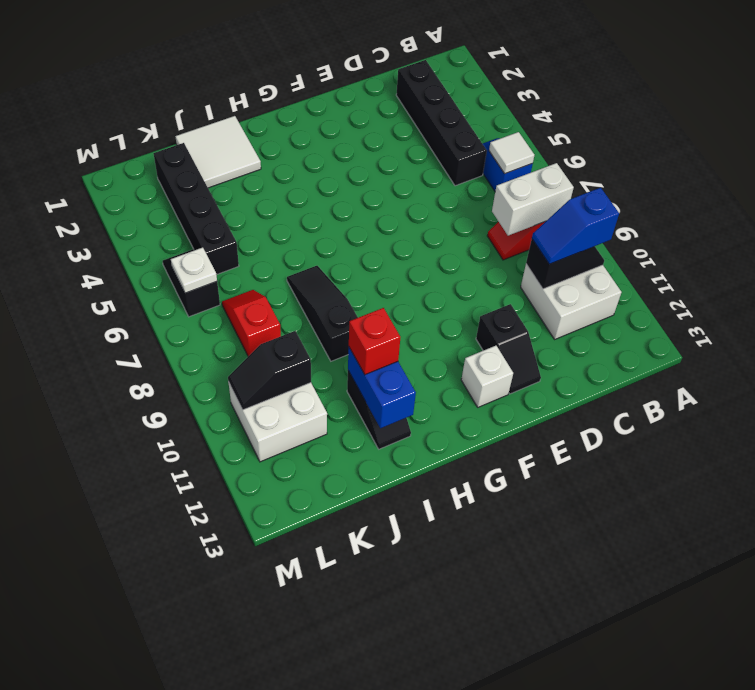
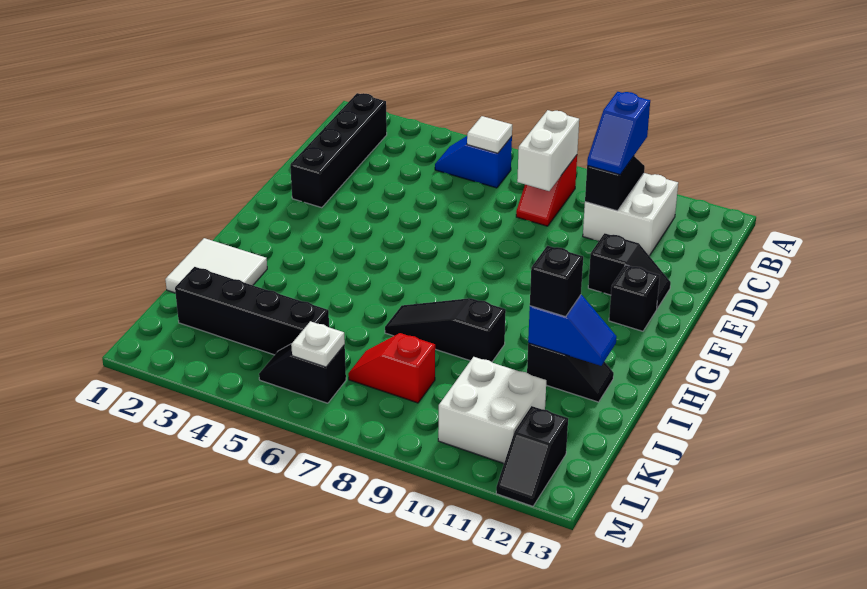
black brick C2:C5 level 1 -> black brick B2:E2 level 1
white brick F12 level 1 -> black brick F12 level 1
blue brick I11:I12 level 2 -> blue slope I11:I12 level 2 top 11
red brick I11 level 3 -> black brick I11 level 3
black slope K10:L10 level 2 top K -> black slope L12:M12 level 1 top L

